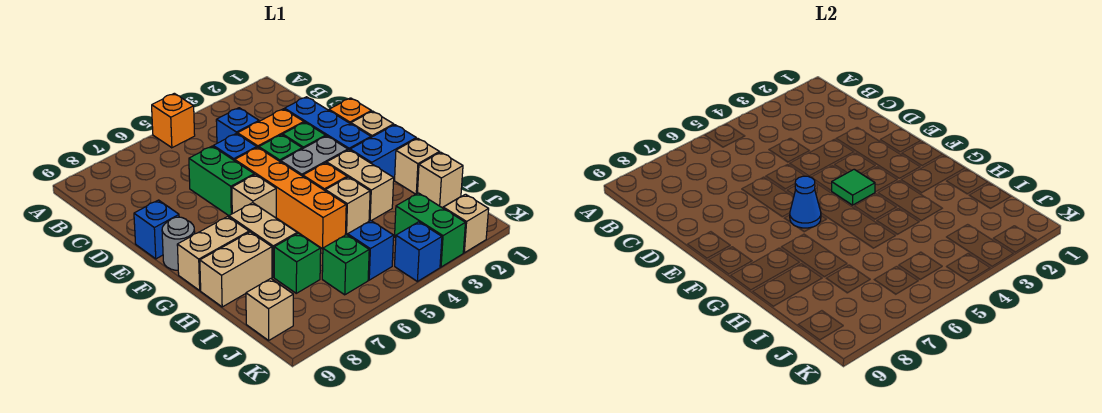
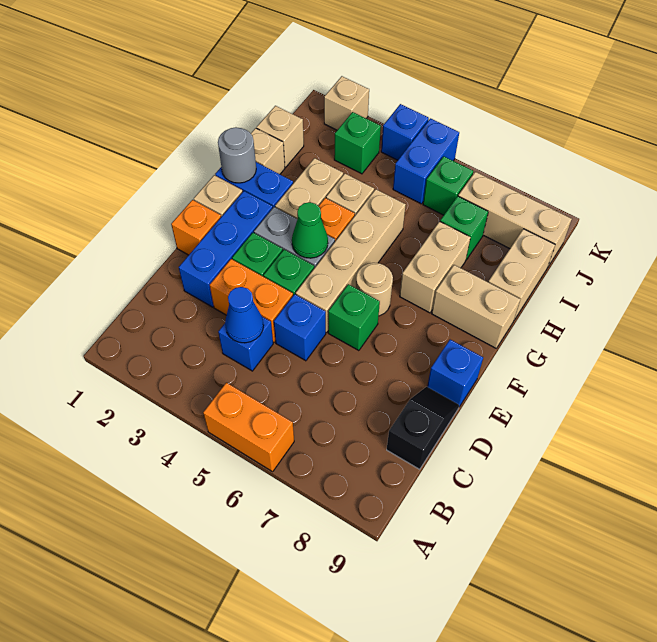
orange brick A5 level 1 -> orange brick A5:A6 level 1
none -> black slope C9:D9 level 1 top C
green brick D6:E6 level 1 -> green brick E6 level 1
orange brick E5:H5 level 1 -> tan brick E5:H5 level 1
green tile F4 level 2 -> green cone F4 level 2
tan brick F6 level 1 -> tan round brick F6 level 1
blue cone F6 level 2 -> blue cone C4 level 2
grey round brick F9 level 1 -> grey round brick G1 level 2
tan brick H8:H9 level 1 -> tan brick H9:I9 level 1
green brick J3:K3 level 1 -> green brick J3 level 1
blue brick J5 level 1 -> blue brick J5:K5 level 1
tan brick J9 level 1 -> tan brick J7:J9 level 1

